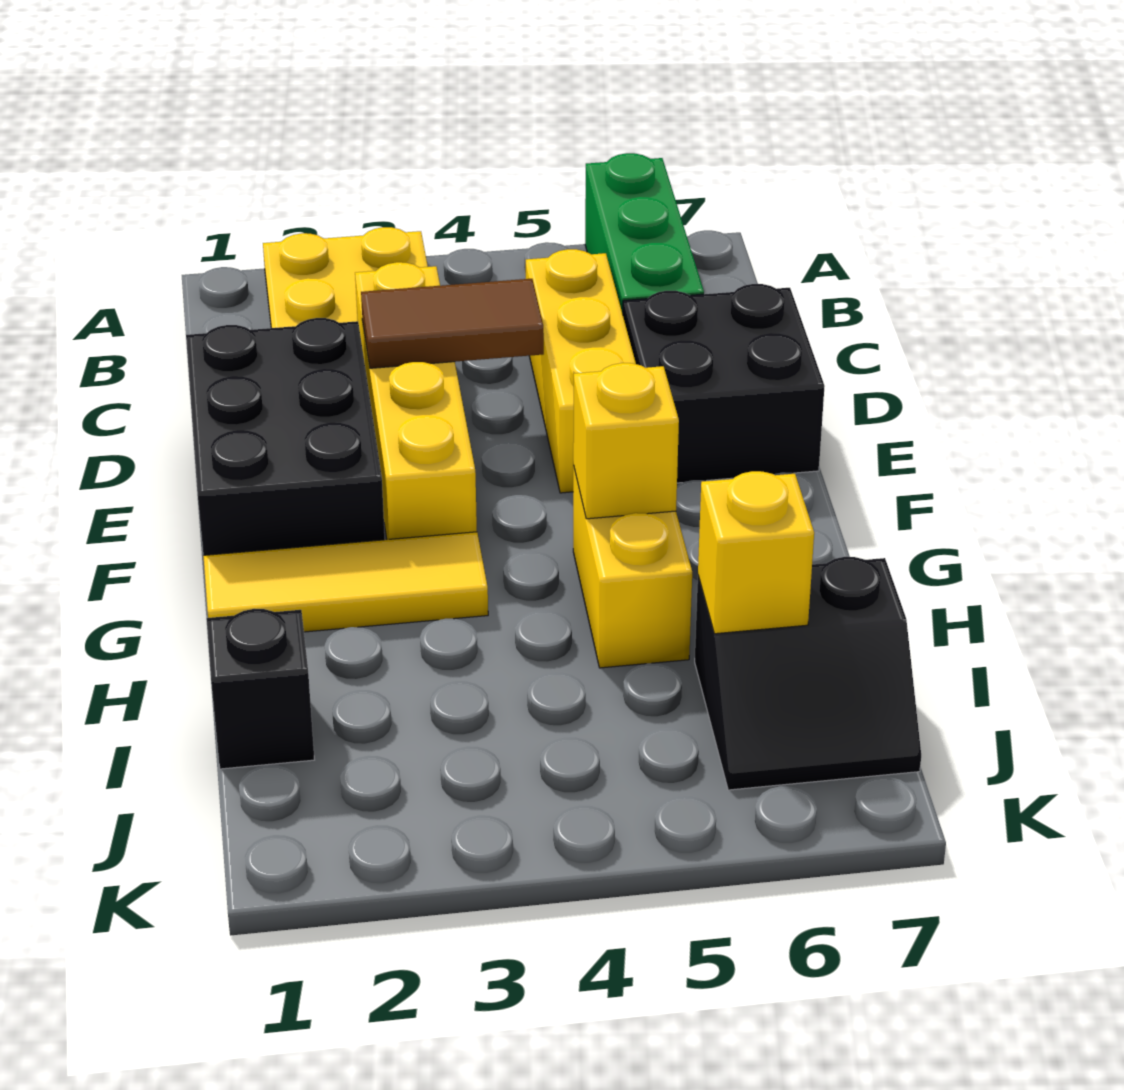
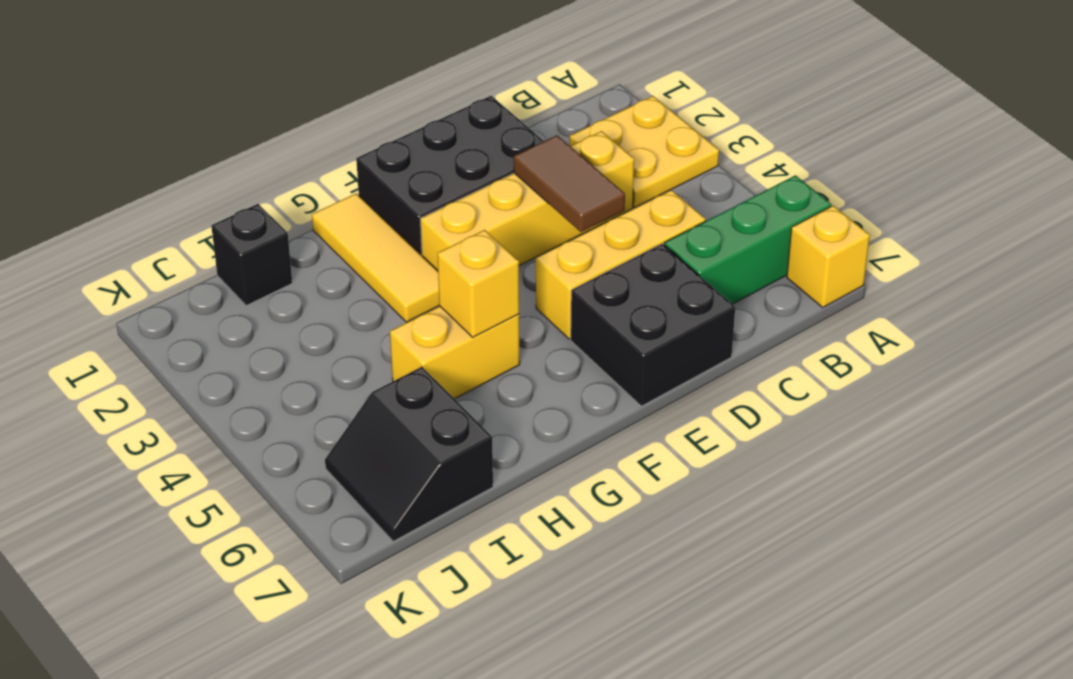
yellow brick I6 level 2 -> yellow brick A7 level 1

